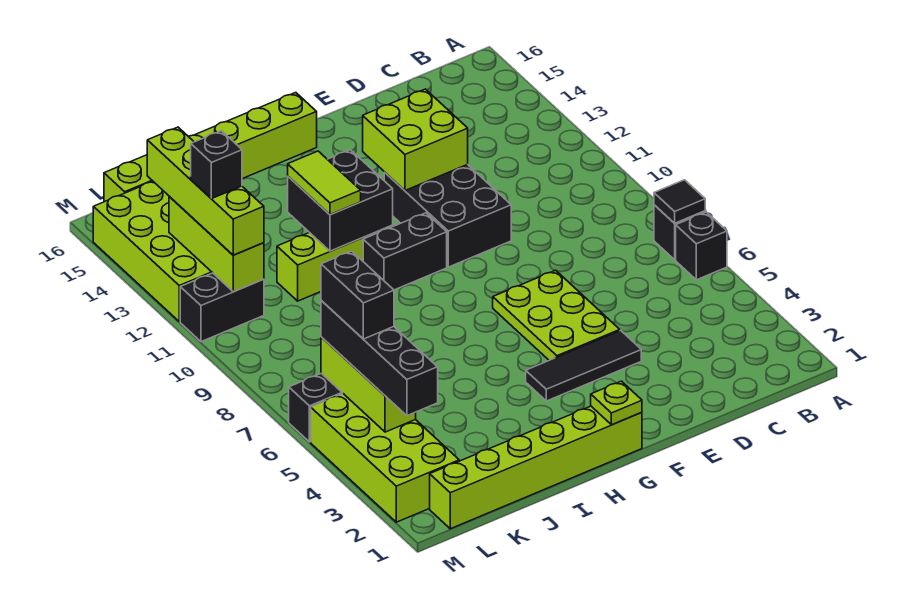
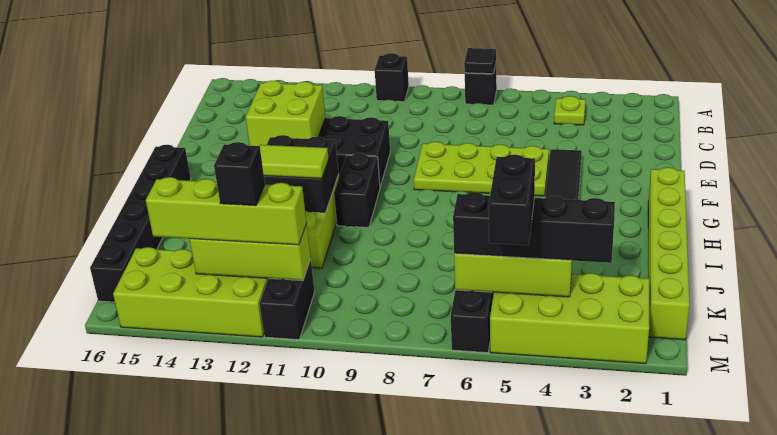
black brick A6 level 1 -> black brick A10 level 1
lime plate E5:F7 level 1 -> lime plate E5:F8 level 1
lime plate G1 level 2 -> lime plate B4 level 1
lime brick G16:L16 level 1 -> black brick G16:L16 level 1
black brick L5:L6 level 4 -> black brick L5:M5 level 4

